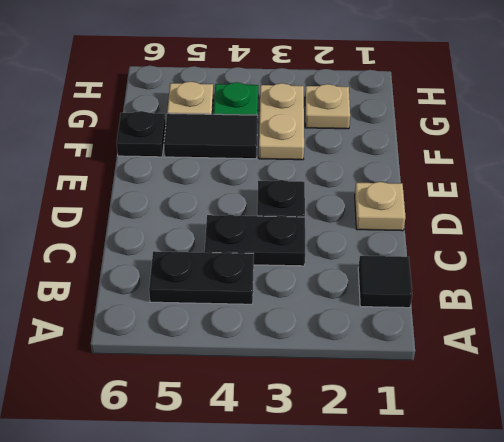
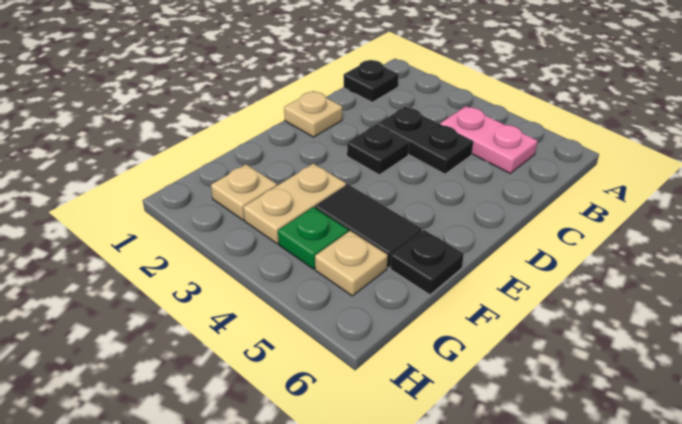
black tile B1 level 1 -> black plate B1 level 1
black plate B4:B5 level 1 -> pink plate B4:B5 level 1

